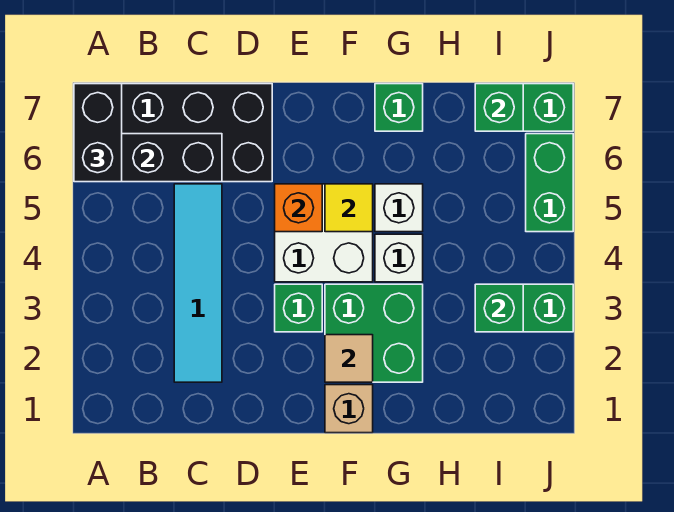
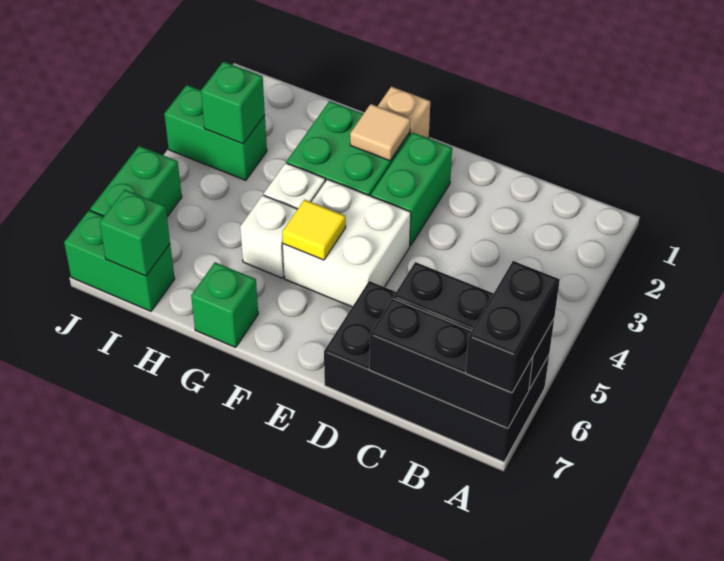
none -> black brick A7:C7 level 2
cyan tile C2:C5 level 1 -> none
green brick E3 level 1 -> green brick E2:E3 level 1
orange brick E5 level 2 -> none

